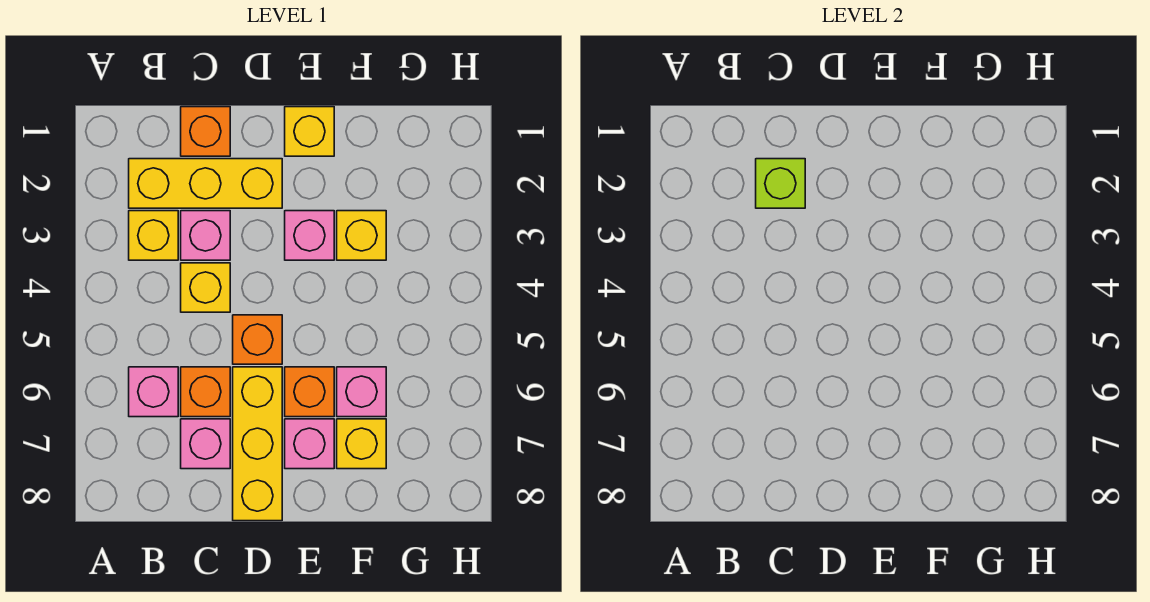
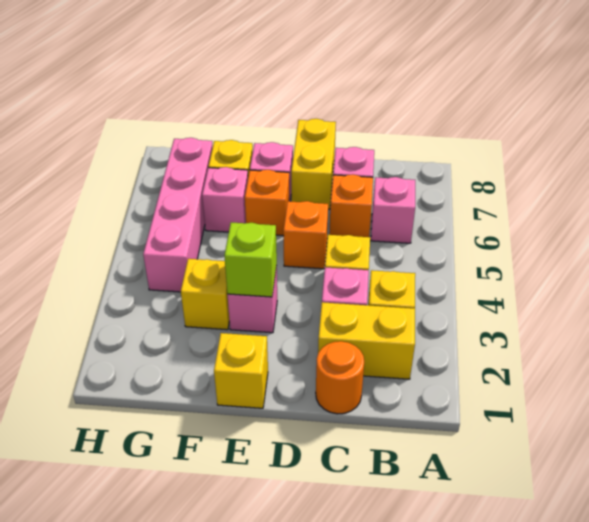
yellow brick B2:D2 level 1 -> yellow brick B2:C2 level 1
orange brick C1 level 1 -> orange round brick C1 level 1
lime brick C2 level 2 -> lime brick E3 level 2
yellow brick D6:D8 level 1 -> yellow brick D7:D8 level 1
none -> pink brick G4:G7 level 1

